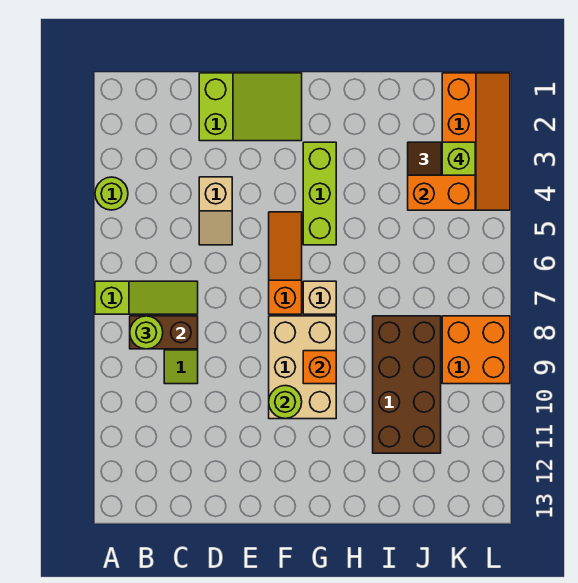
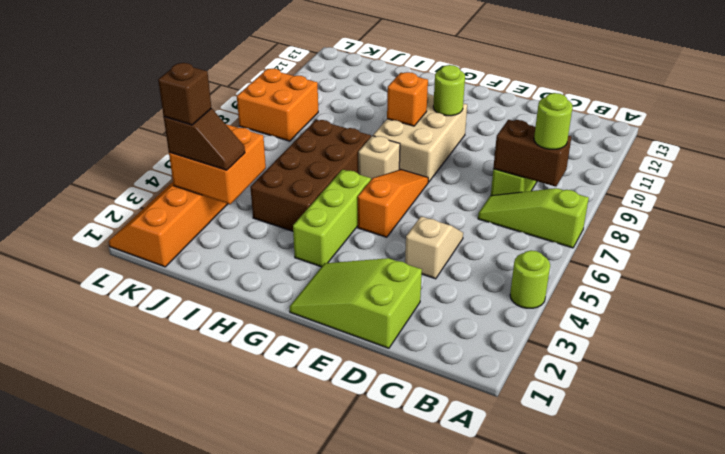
orange slope F5:F7 level 1 top 7 -> orange slope F5:F7 level 1 top 5
brown brick I8:J11 level 1 -> brown brick H4:I7 level 1
lime brick K3 level 4 -> brown brick K3 level 4

